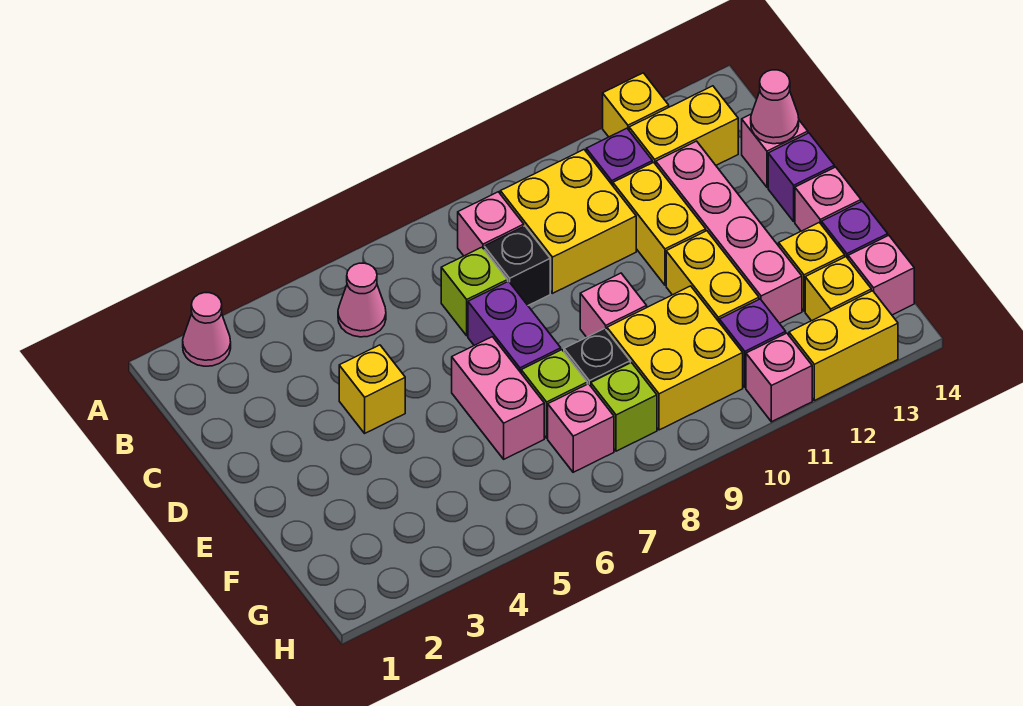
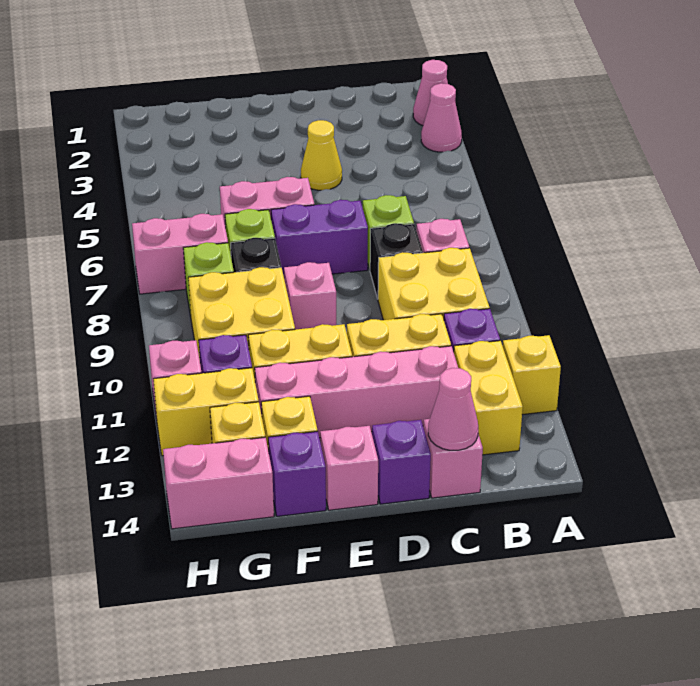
pink cone B5 level 1 -> pink cone A3 level 1
yellow brick D4 level 1 -> yellow cone D4 level 1
pink brick G7 level 1 -> pink brick G7:H7 level 1
pink brick G14 level 1 -> pink brick G14:H14 level 1
yellow brick H12:H13 level 1 -> yellow brick G12:H12 level 1

